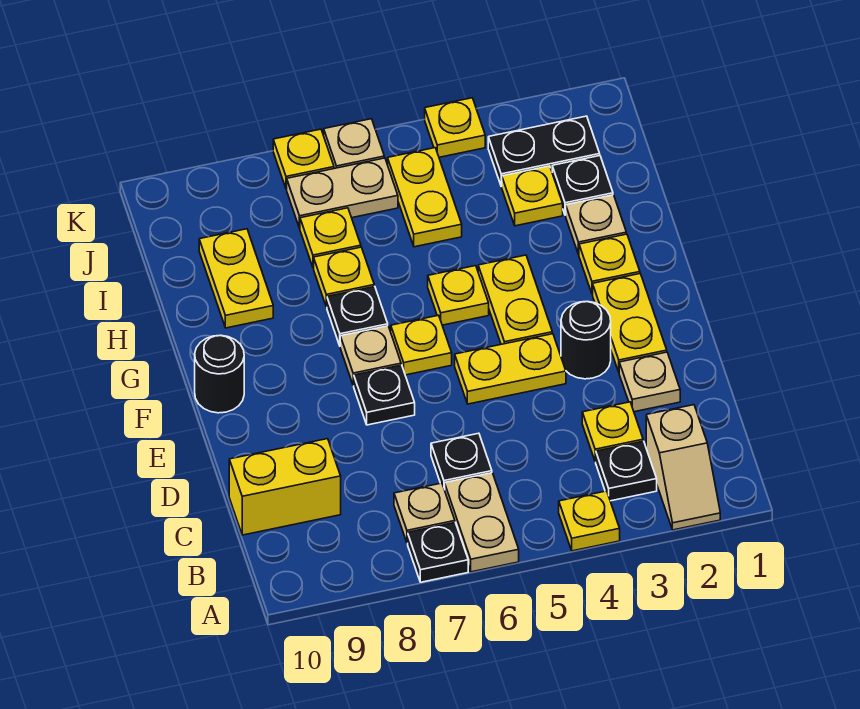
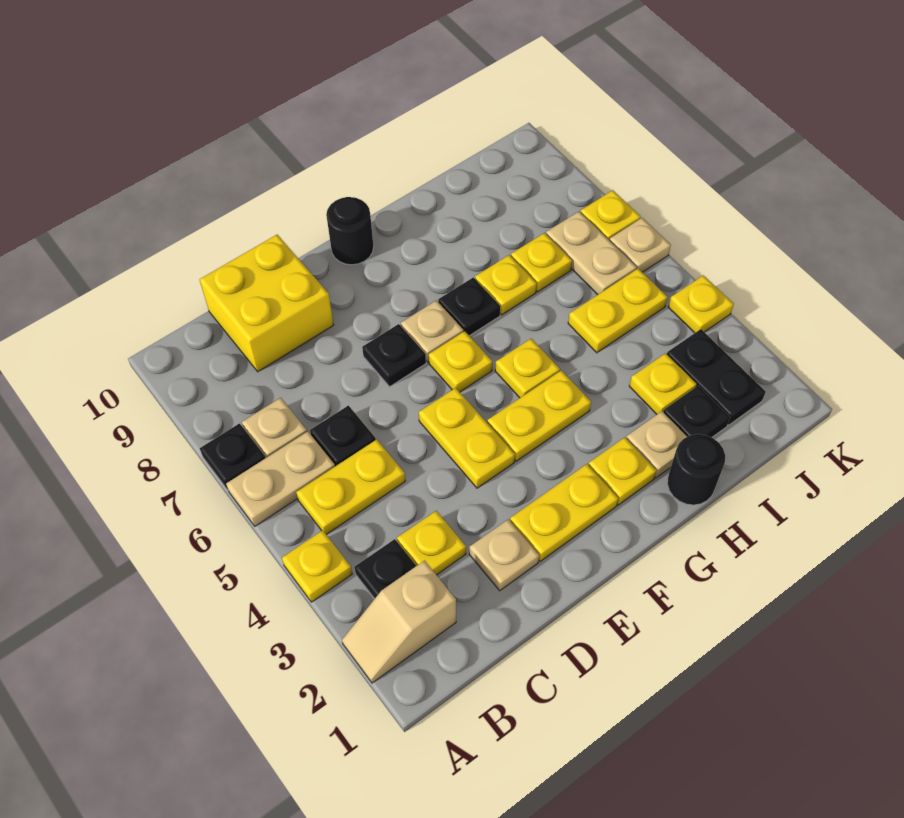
yellow brick C9:C10 level 1 -> yellow brick C9:D10 level 1
black round brick E3 level 1 -> black round brick H1 level 1
yellow plate H9:I9 level 1 -> yellow plate B5:C5 level 1

